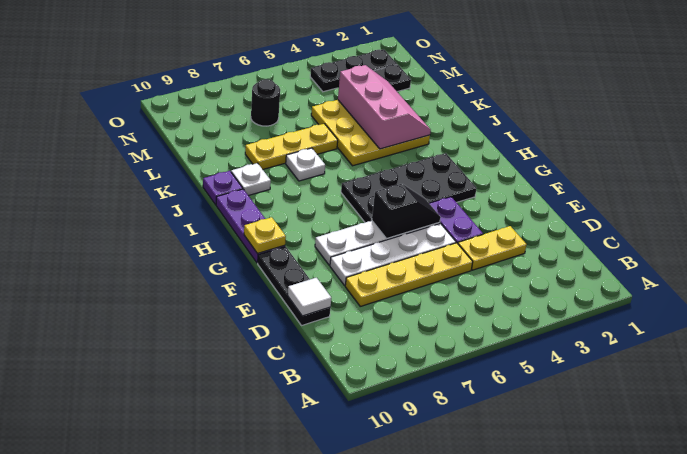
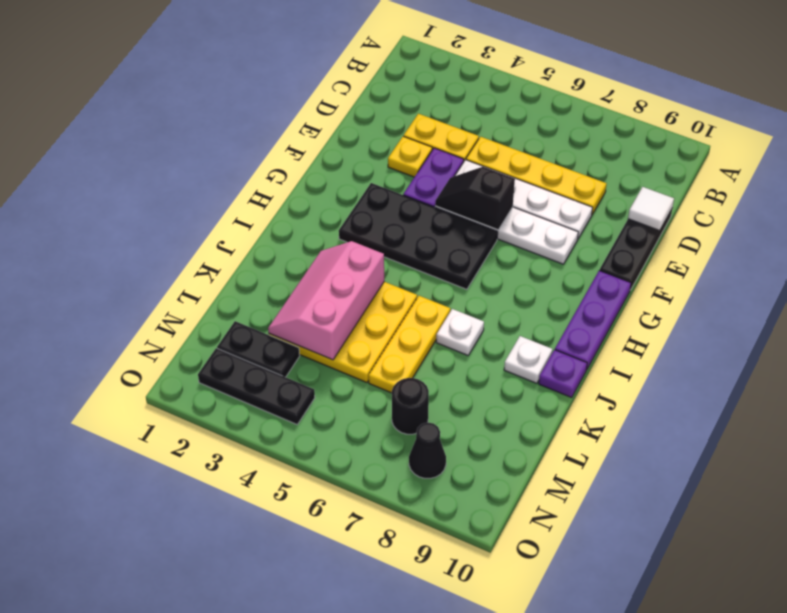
yellow plate G10 level 2 -> yellow plate E3 level 1
yellow plate K6:K8 level 1 -> yellow plate J6:L6 level 1
none -> black cone N8 level 1

